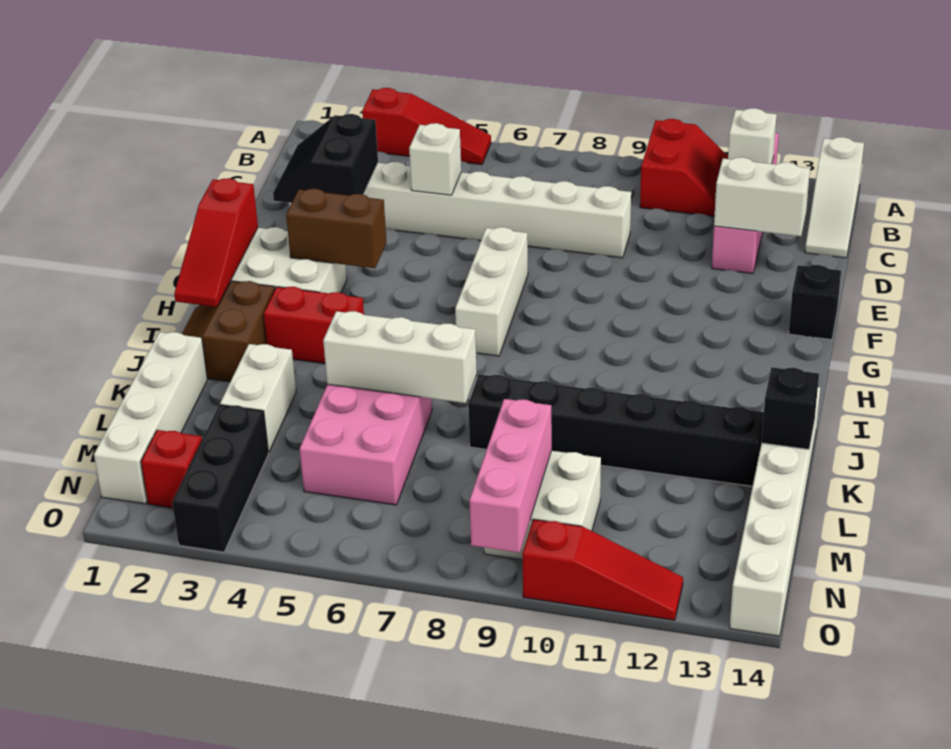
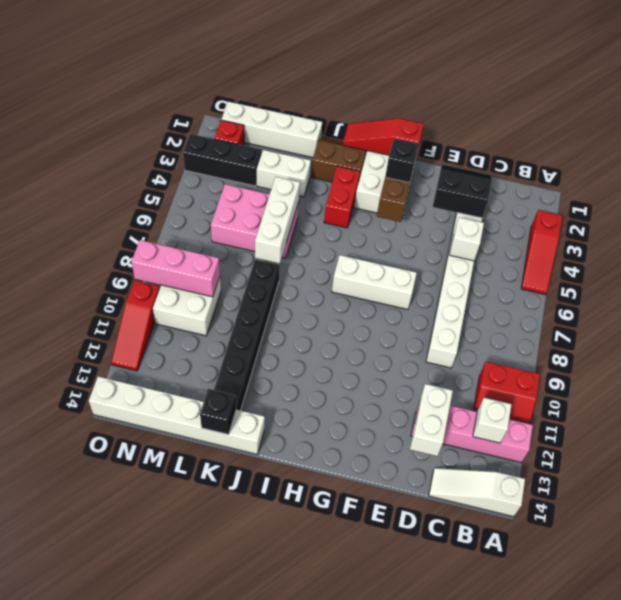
black brick F14 level 1 -> black brick G3 level 3

